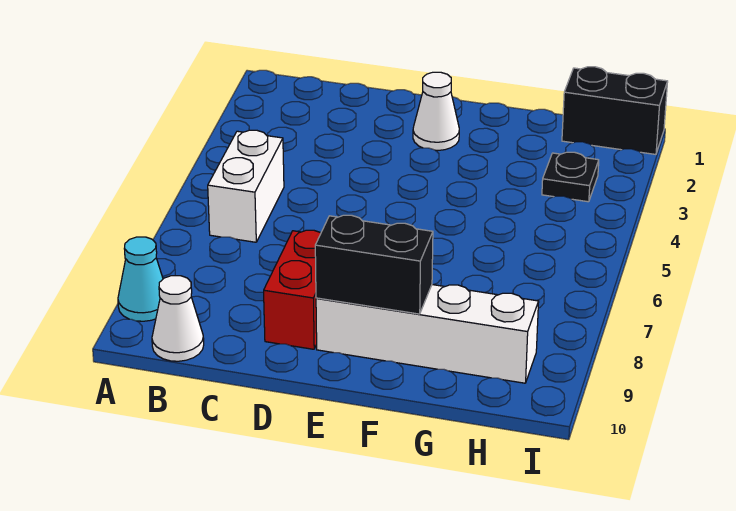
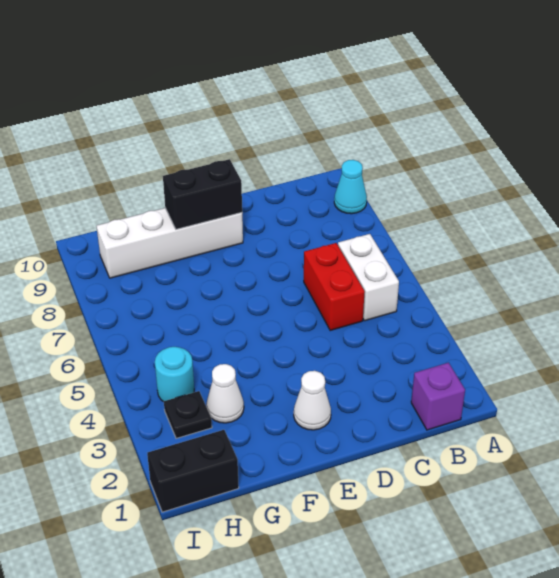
none -> purple brick B1 level 1
white cone B10 level 1 -> white cone G3 level 1
red brick D8:D9 level 1 -> red brick C5:C6 level 1
none -> cyan round brick H4 level 1

